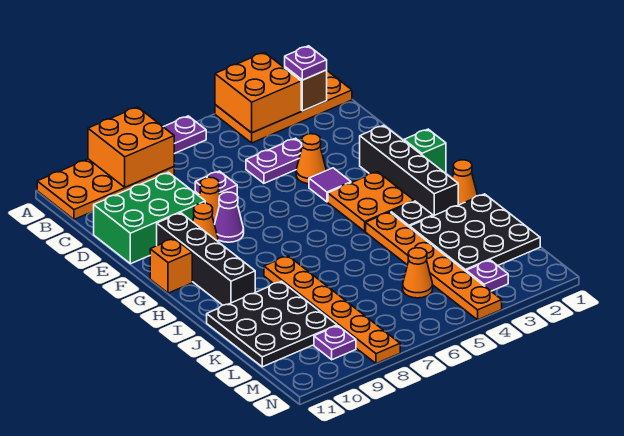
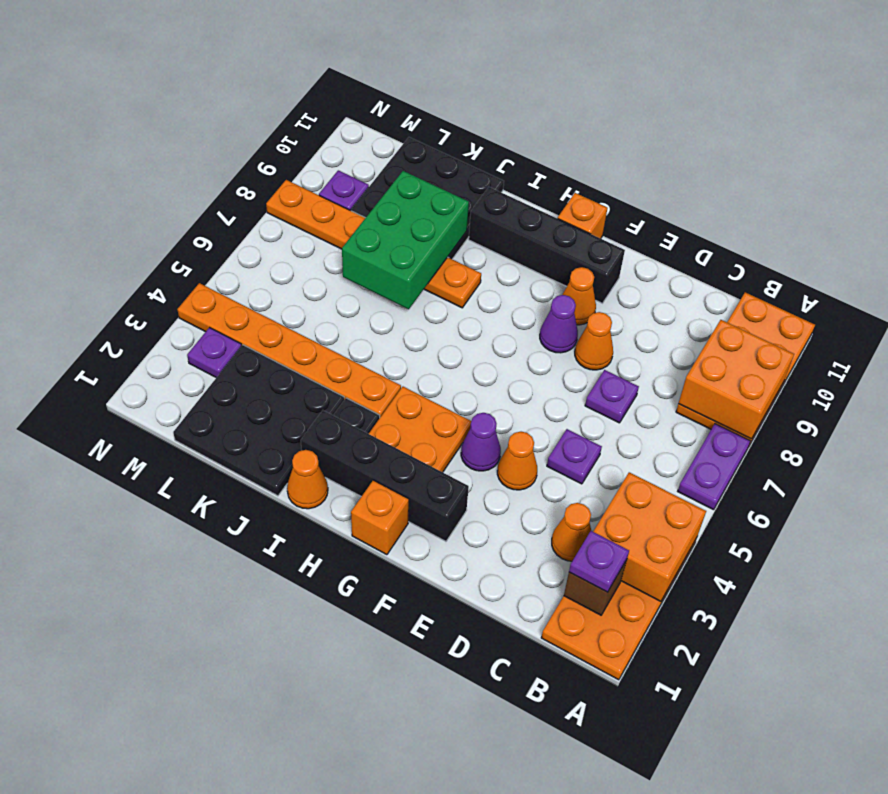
purple plate D4:D5 level 1 -> purple plate D5 level 1
green brick D9:E11 level 1 -> green brick J7:K9 level 2
purple tile F4 level 1 -> purple cone F4 level 1
green brick G1 level 1 -> orange brick G1 level 1
orange cone L5 level 1 -> orange cone C3 level 1

